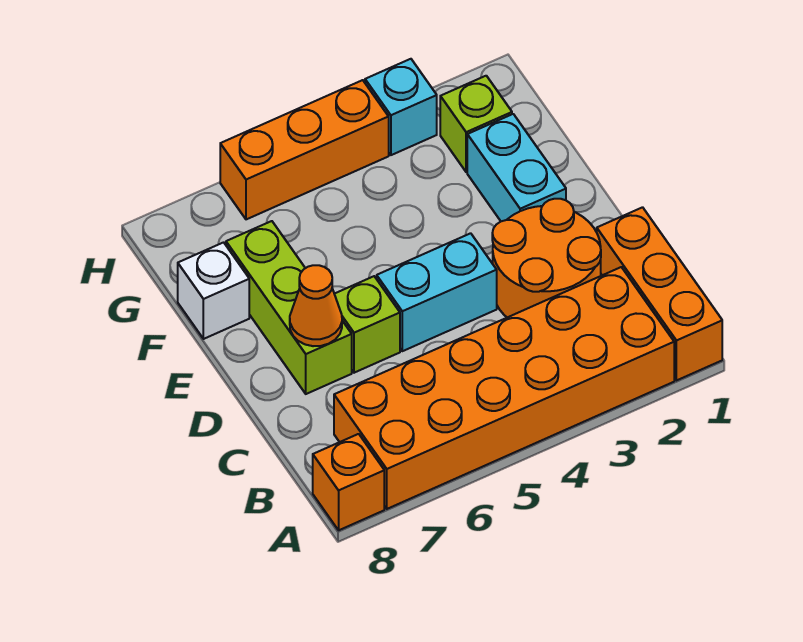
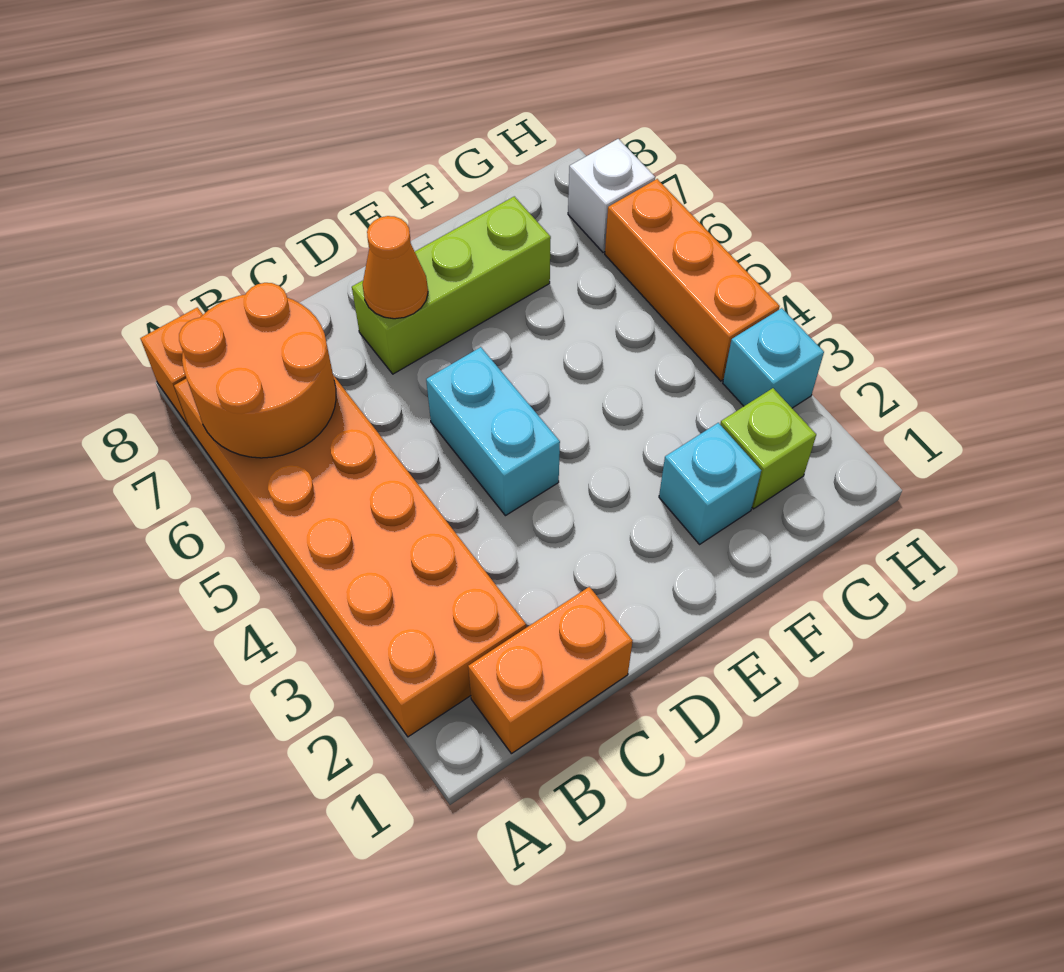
orange brick A1:C1 level 1 -> orange brick B1:C1 level 1
orange round brick C2:D3 level 1 -> orange round brick A6:B7 level 2
lime brick D6 level 1 -> none
cyan brick E2:F2 level 1 -> cyan brick F2 level 1
white brick F8 level 1 -> white brick H7 level 1

